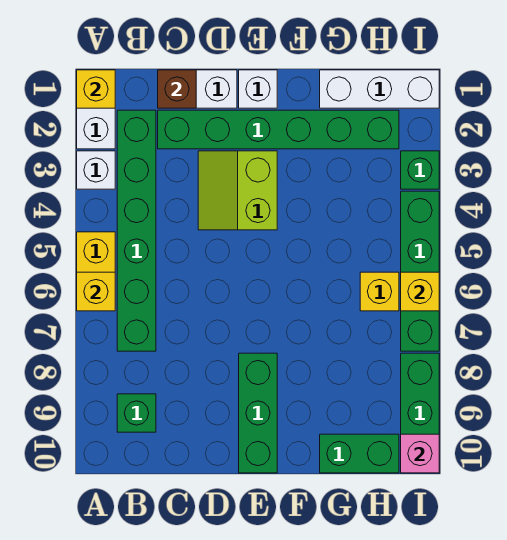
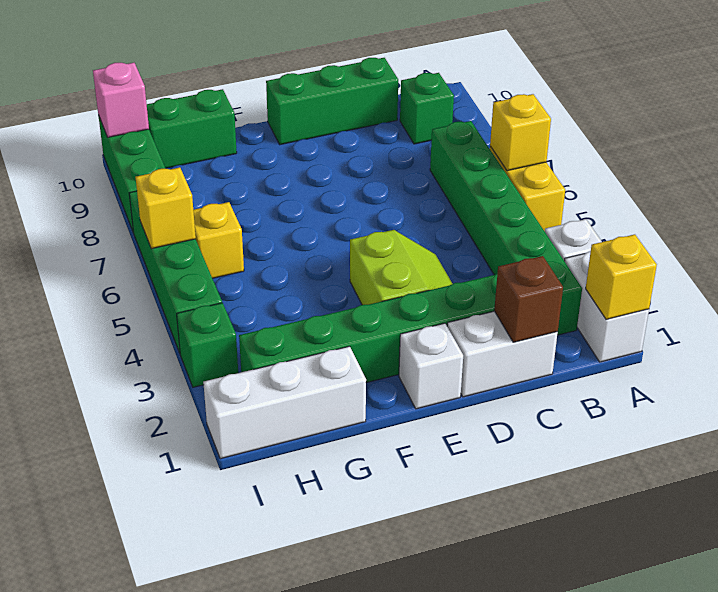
green brick E8:E10 level 1 -> green brick C10:E10 level 1

